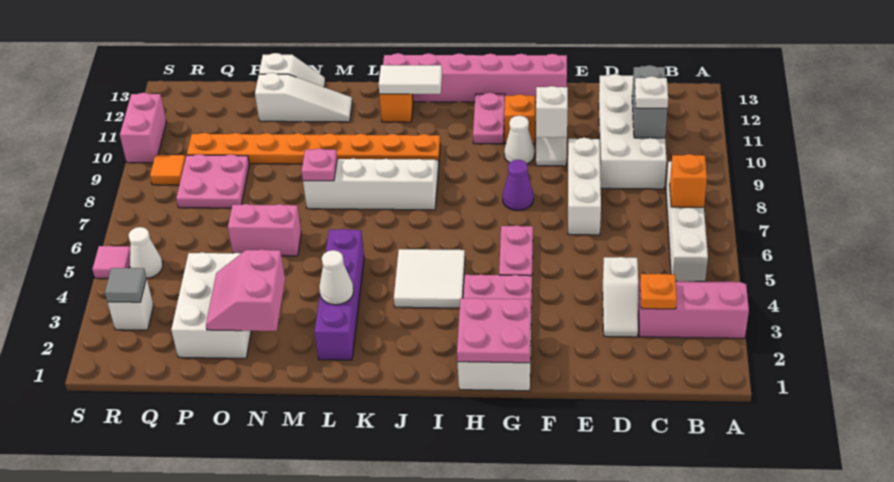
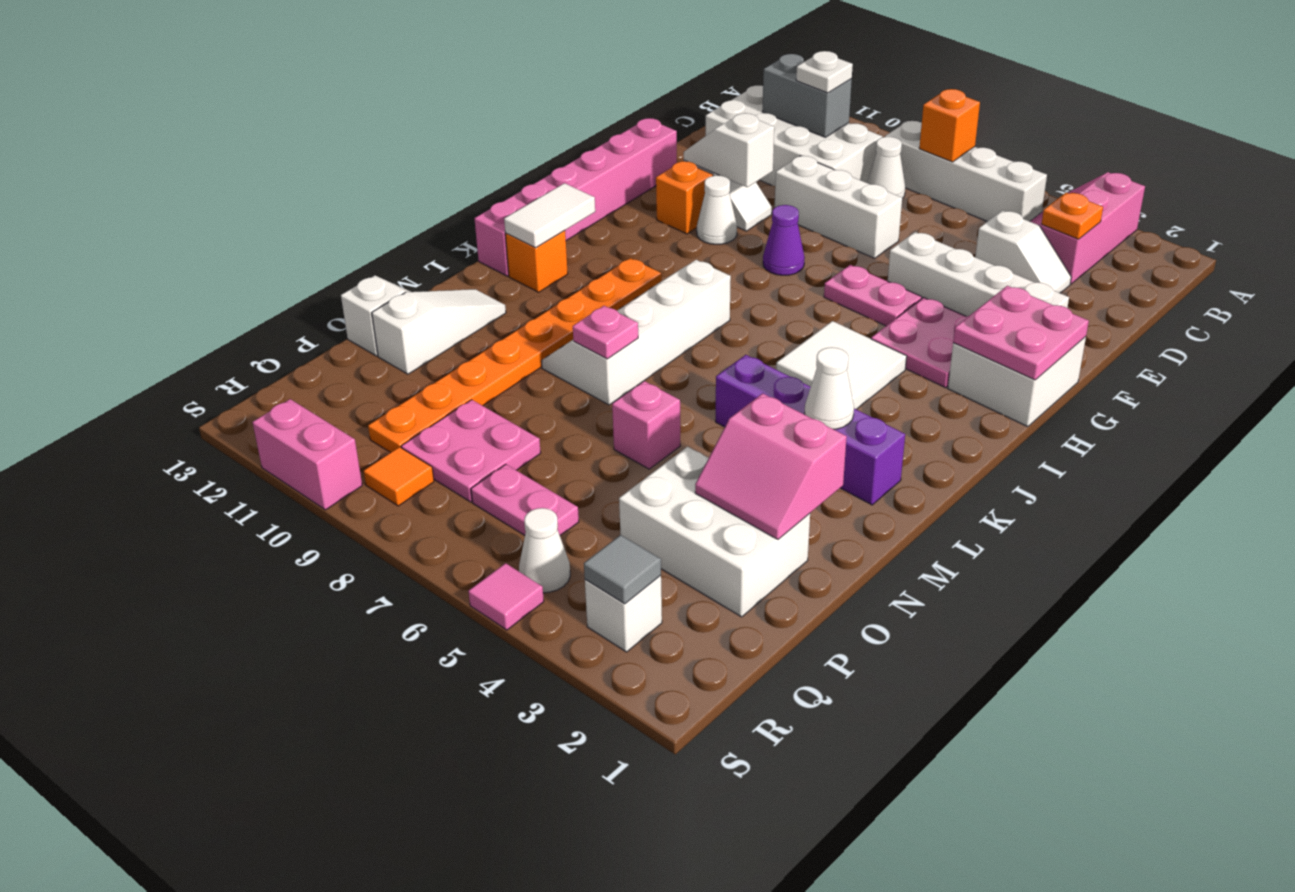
none -> white cone C8 level 1
none -> white brick F2:F5 level 1
pink plate H11:H12 level 1 -> pink plate Q6:Q7 level 1
pink brick N6:O6 level 1 -> pink brick N6 level 1

